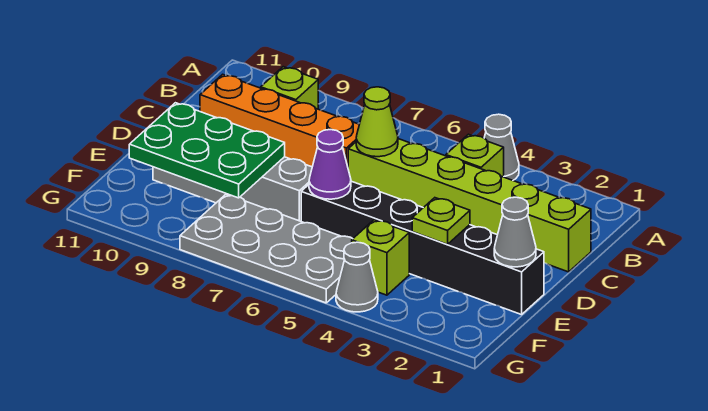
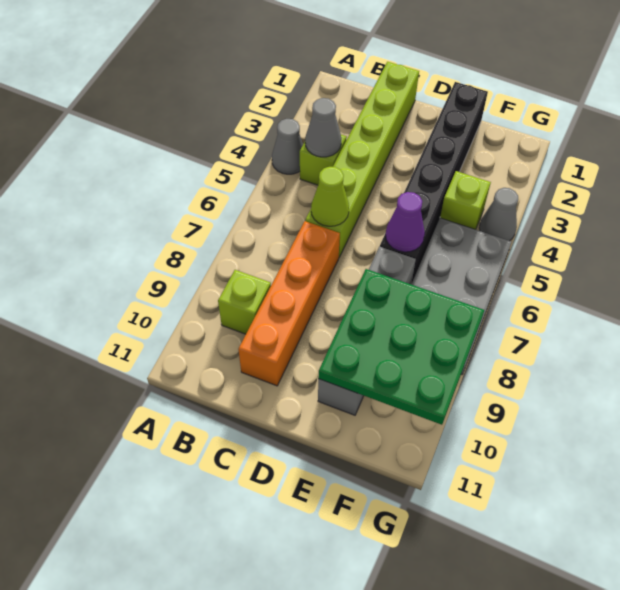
grey cone E1 level 2 -> grey cone B4 level 2
lime plate E3 level 2 -> none
green plate E8:F10 level 2 -> green plate E8:G10 level 2

